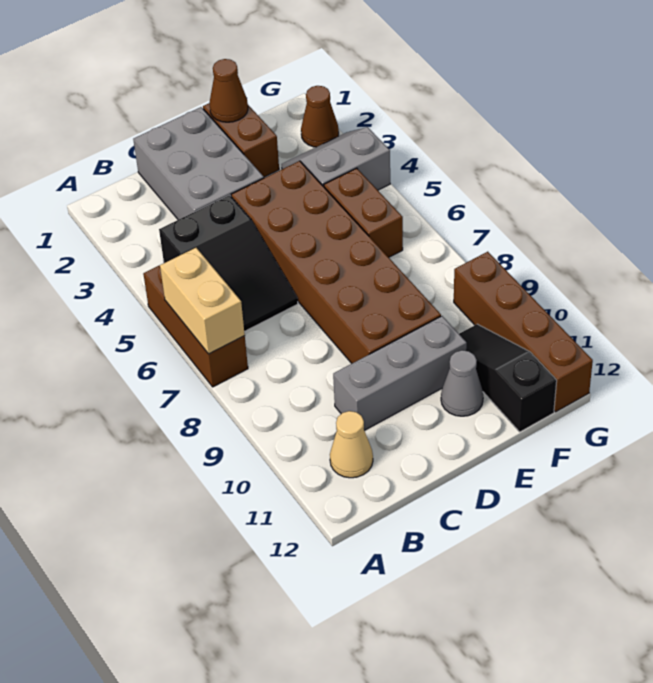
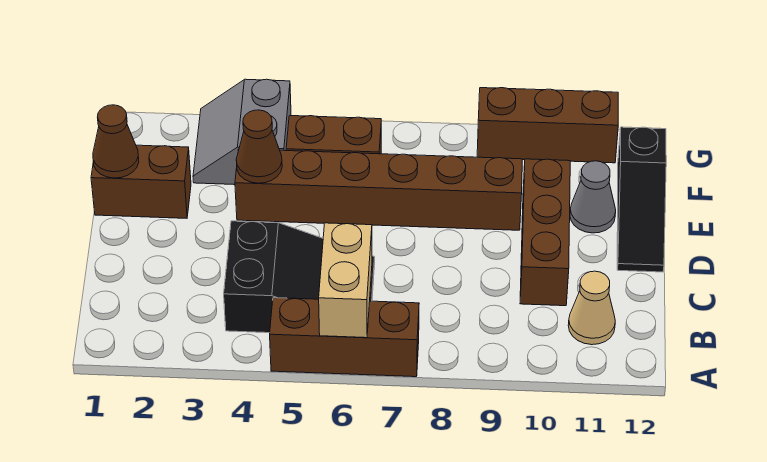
tan brick A6:A7 level 2 -> tan brick A6:B6 level 2
grey brick C1:D3 level 1 -> none
grey brick C10:E10 level 1 -> brown brick C10:E10 level 1
brown brick D4:E9 level 1 -> brown brick E4:E9 level 1
black slope F10:F12 level 1 top 12 -> black slope D12:F12 level 1 top F
brown cone G2 level 1 -> brown cone E4 level 2
brown brick G9:G12 level 1 -> brown brick G9:G11 level 1

